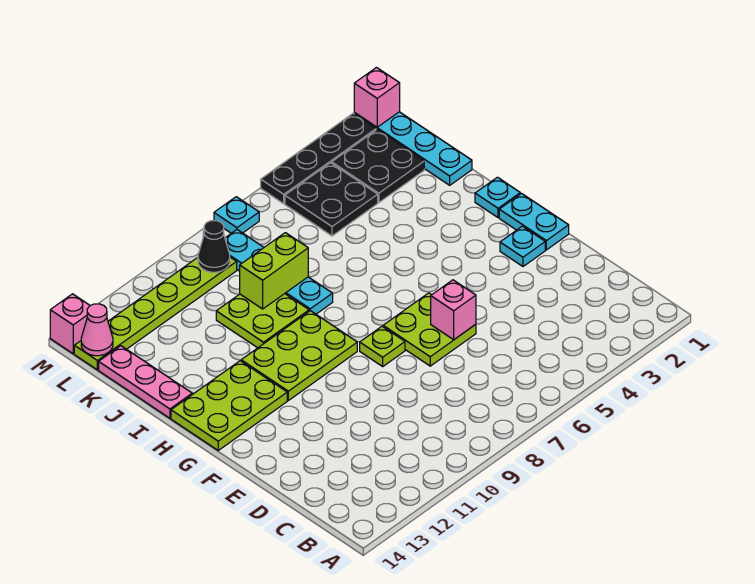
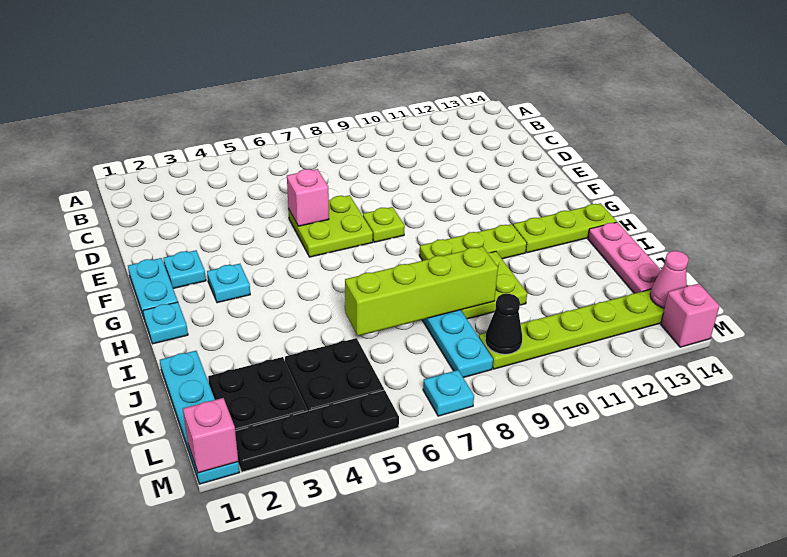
none -> cyan plate G3 level 1
lime plate G9:H11 level 1 -> lime plate H9:H11 level 1
lime plate G12:H14 level 1 -> lime plate H12:H14 level 1
lime brick J8:J9 level 2 -> lime brick J6:J9 level 2

